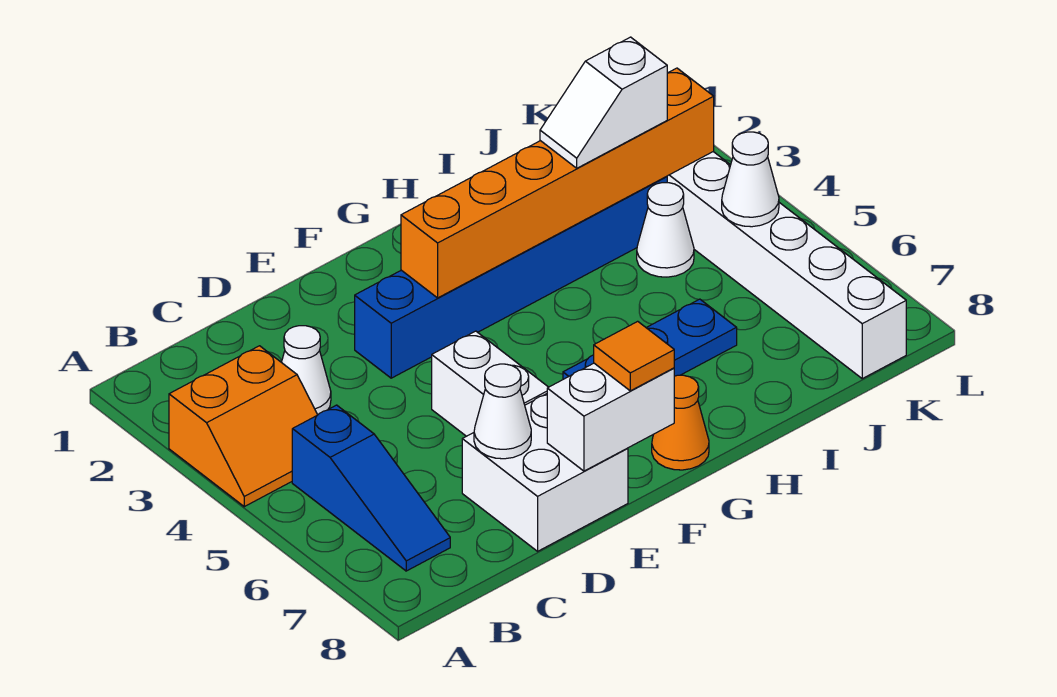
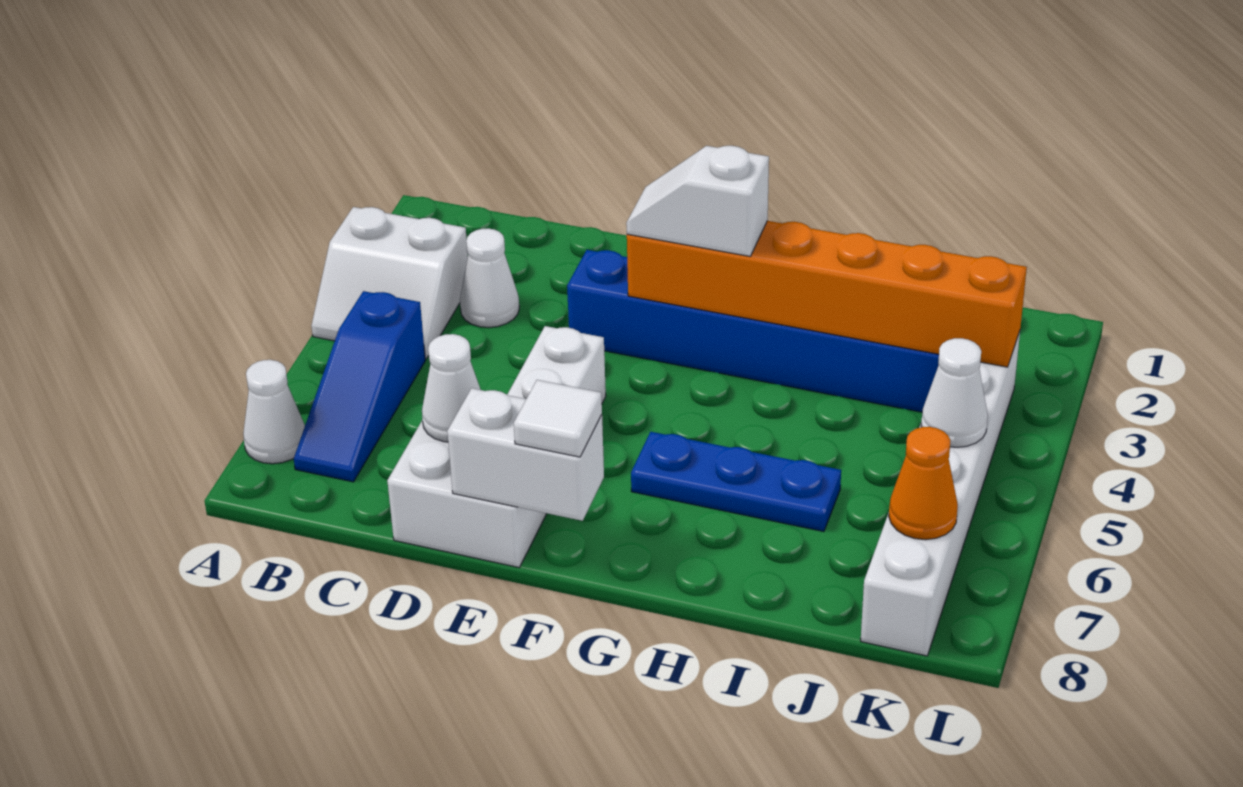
orange slope A3:B4 level 1 top 3 -> white slope A3:B4 level 1 top 3
orange tile F8 level 3 -> white tile F8 level 3
orange cone G8 level 1 -> orange cone K7 level 2
white slope I3:J3 level 3 top J -> white slope F3:G3 level 3 top G
white cone J4 level 1 -> white cone A7 level 1

